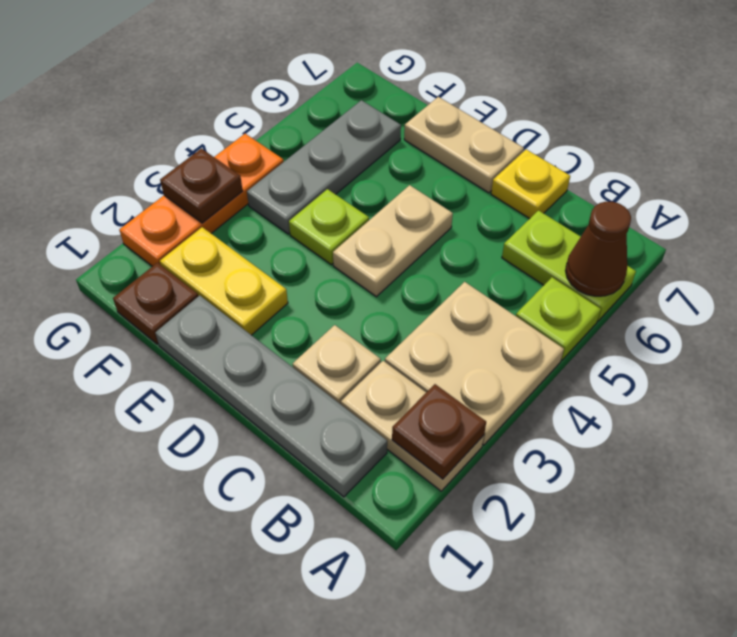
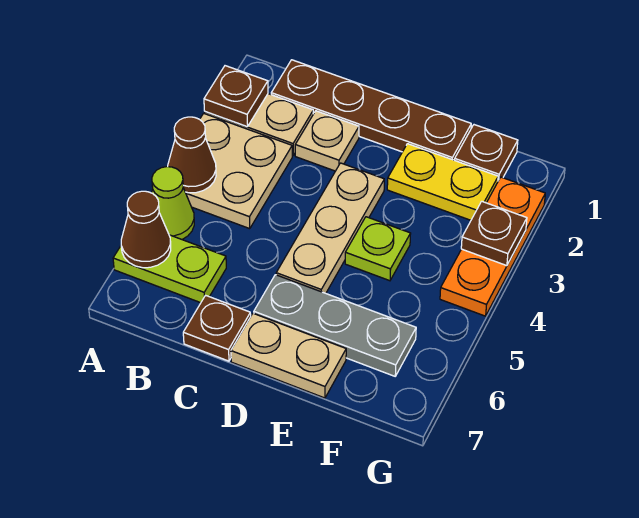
none -> brown cone A4 level 2
lime plate A5 level 1 -> lime cone A5 level 1
grey plate B1:E1 level 1 -> brown plate B1:E1 level 1
yellow plate C7 level 1 -> brown plate C7 level 1
tan plate D4:D5 level 1 -> tan plate D3:D5 level 1
grey plate F4:F6 level 1 -> grey plate D6:F6 level 1

